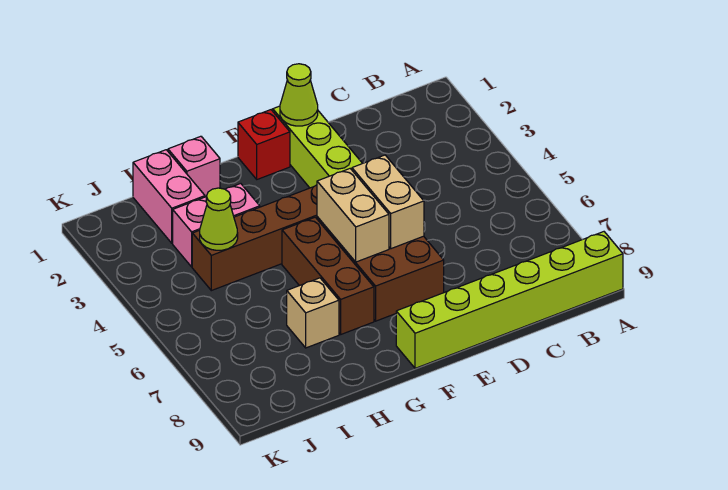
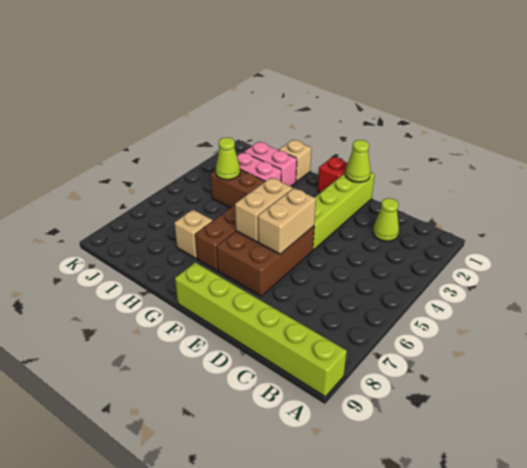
none -> lime cone C2 level 1
pink brick H1 level 1 -> tan brick H1 level 1
pink brick I1:I2 level 1 -> pink brick H2:I2 level 1

